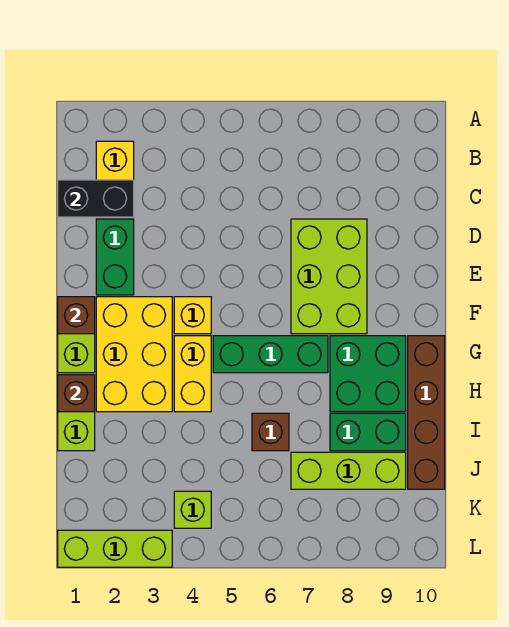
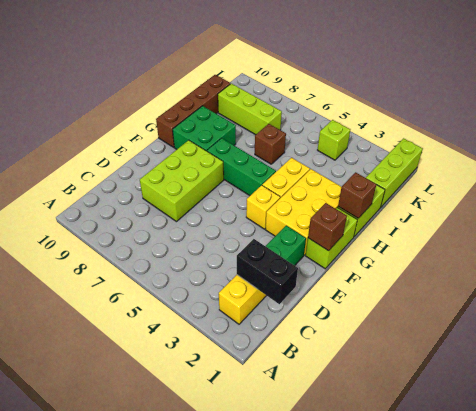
green brick I8:I9 level 1 -> none
lime brick L1:L3 level 1 -> lime brick J1:L1 level 1

